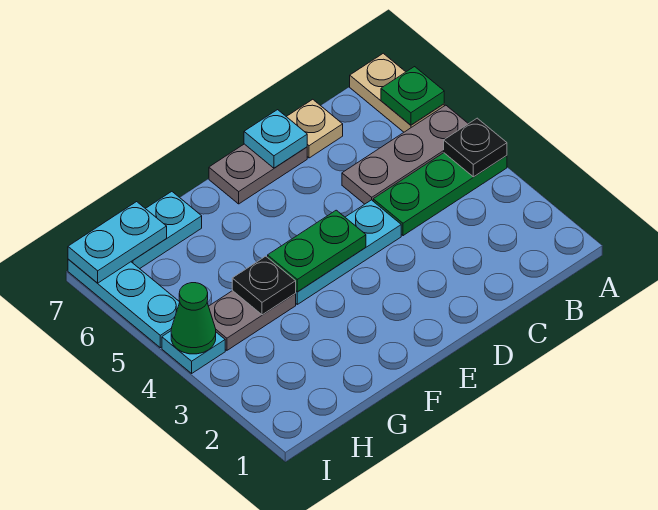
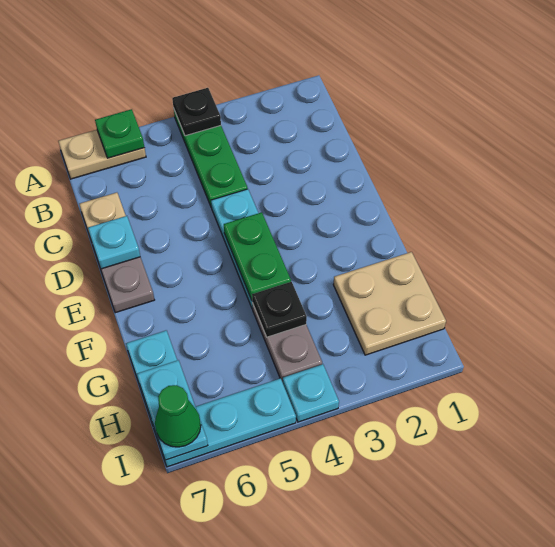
grey plate A5:C5 level 1 -> none
none -> tan plate G1:H2 level 1
green cone I4 level 2 -> green cone I7 level 3

